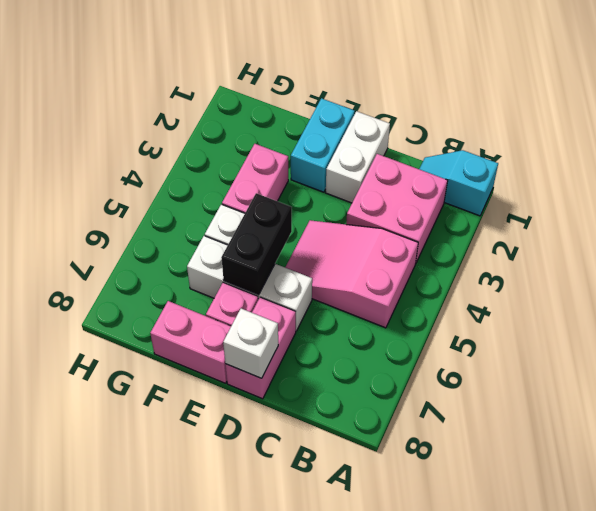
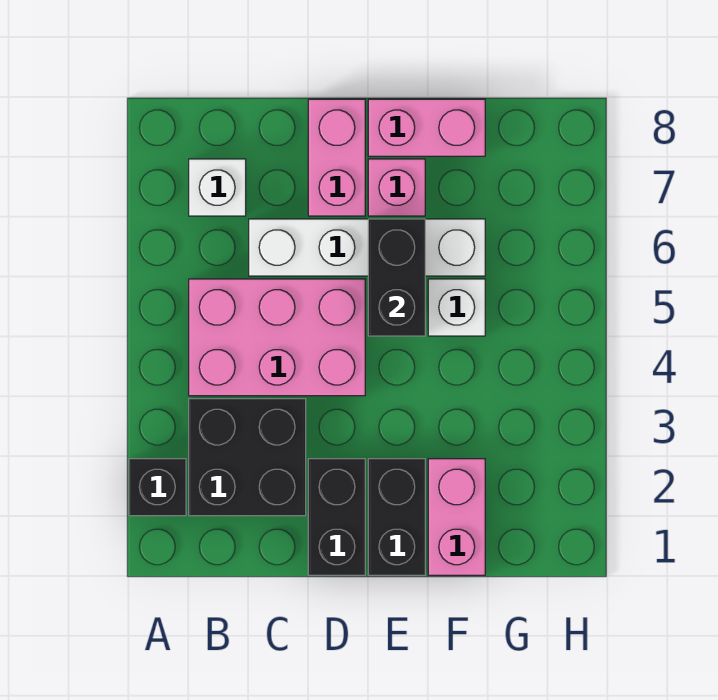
cyan slope A1:B1 level 1 top A -> none
none -> black brick A2 level 1
pink brick B2:C3 level 1 -> black brick B2:C3 level 1
pink slope B4:D5 level 1 top B -> pink brick B4:D5 level 1
white brick D1:D2 level 1 -> black brick D1:D2 level 1
white brick D6:F6 level 1 -> white brick C6:F6 level 1
white brick D8 level 2 -> white brick B7 level 1
cyan brick E1:E2 level 1 -> black brick E1:E2 level 1
pink brick F3:F4 level 1 -> pink brick F1:F2 level 1

